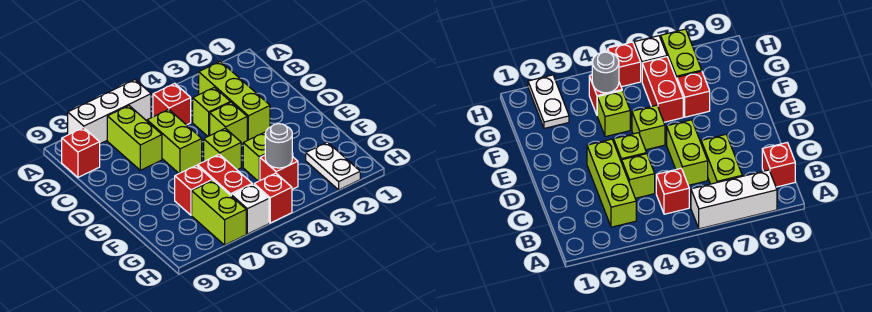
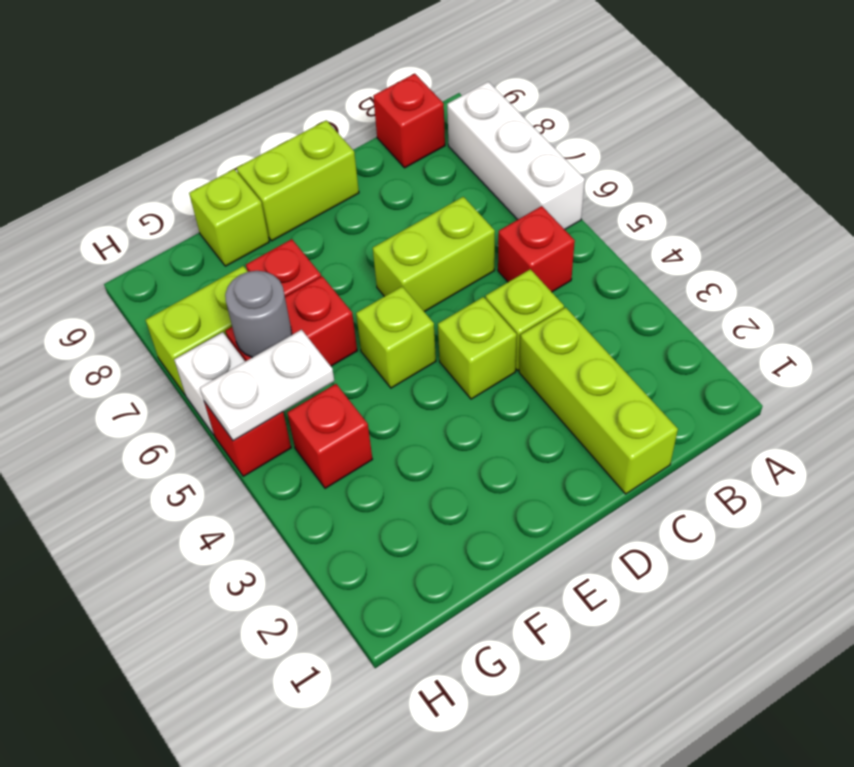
lime brick B3:D3 level 1 -> lime brick C1:C3 level 1
lime brick B7:C7 level 1 -> lime brick D9:E9 level 1
lime brick F4 level 1 -> lime brick F9 level 1
white plate G2:H2 level 1 -> white plate G5:H5 level 2
grey round brick G4 level 2 -> grey round brick G6 level 2

